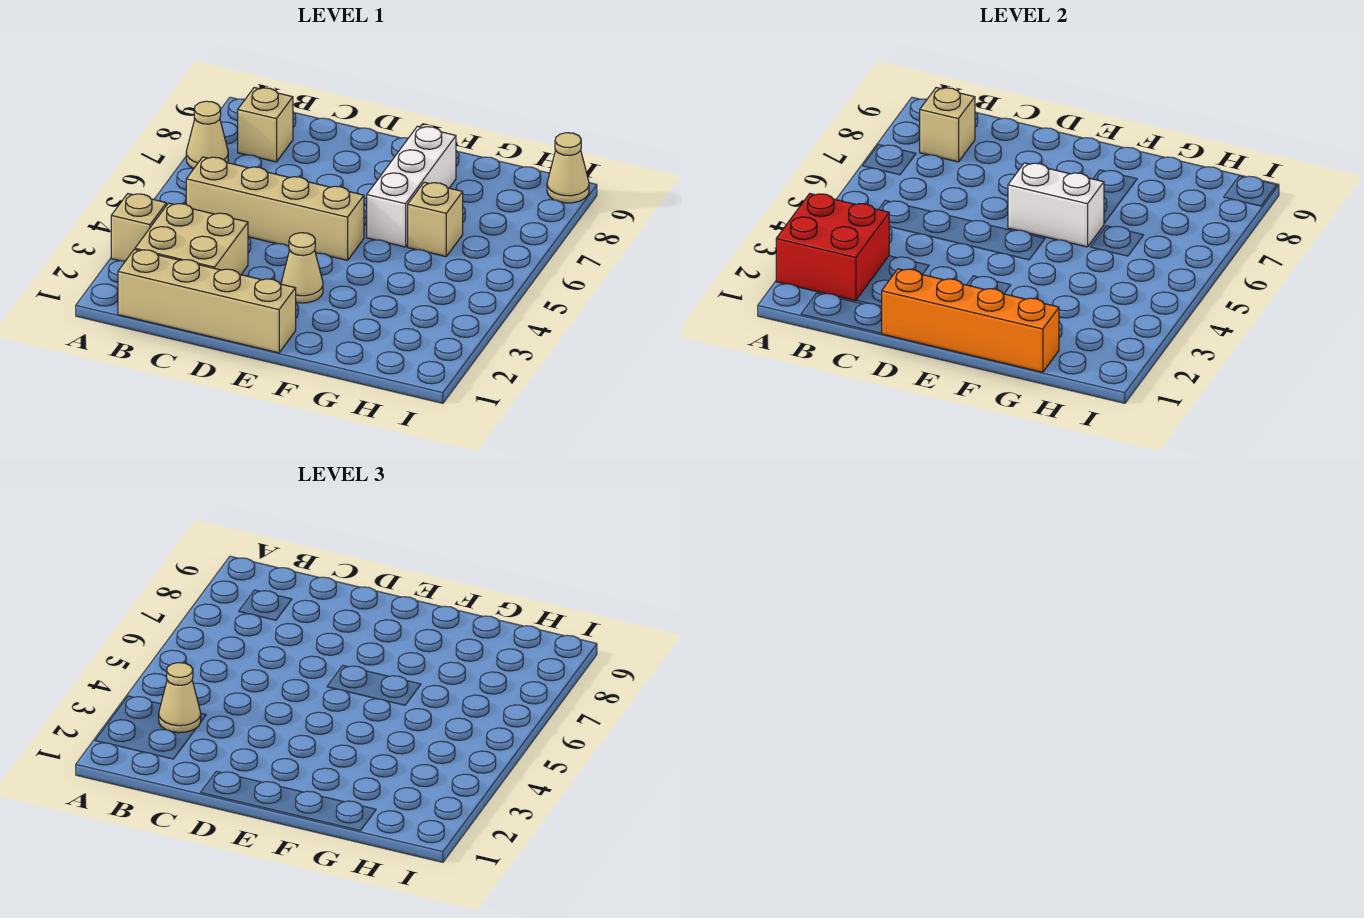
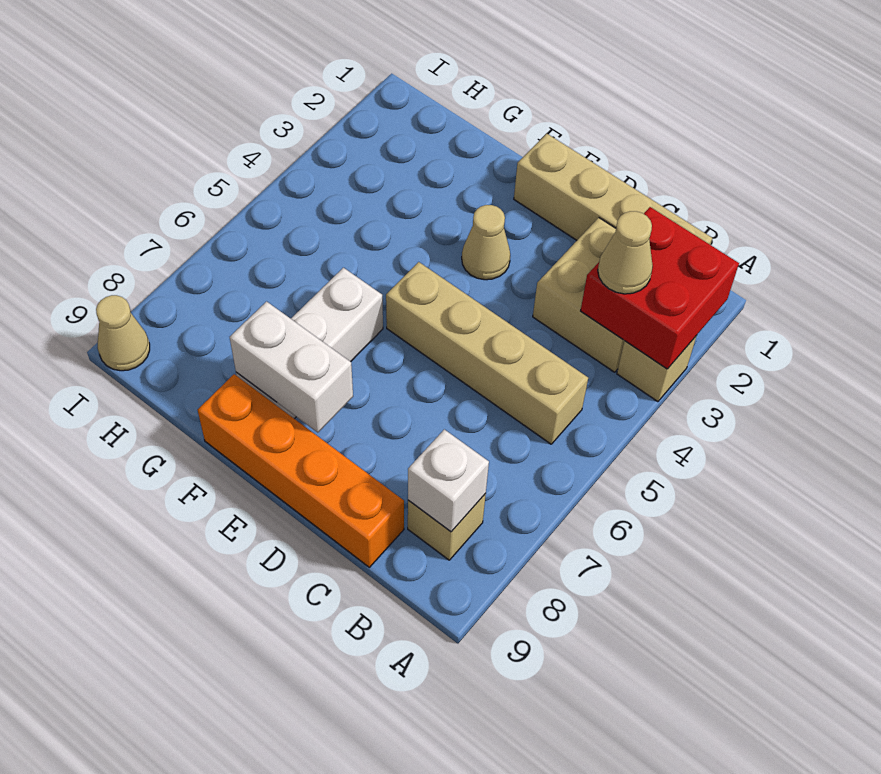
tan cone A7 level 1 -> none
tan brick B8 level 2 -> white brick B8 level 2
orange brick D1:G1 level 2 -> orange brick C9:F9 level 1
white brick E6:F6 level 2 -> white brick E8:F8 level 2
tan brick G6 level 1 -> none

